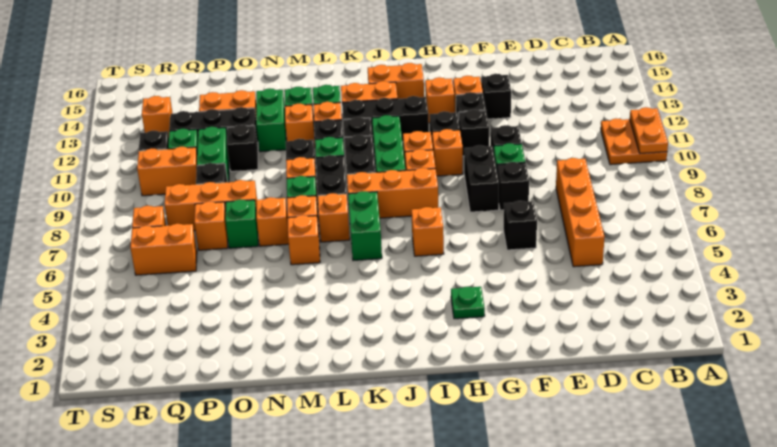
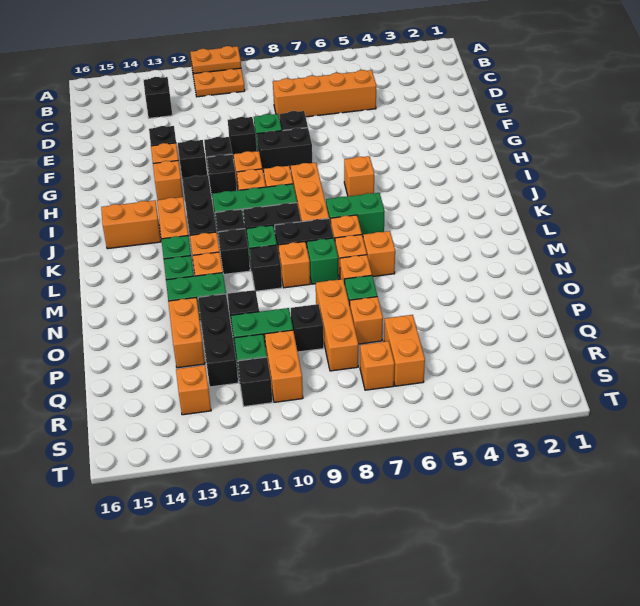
black brick F6 level 1 -> black brick C13 level 1
green plate H3 level 1 -> none
orange brick I14:J14 level 1 -> orange brick J14:J15 level 1

